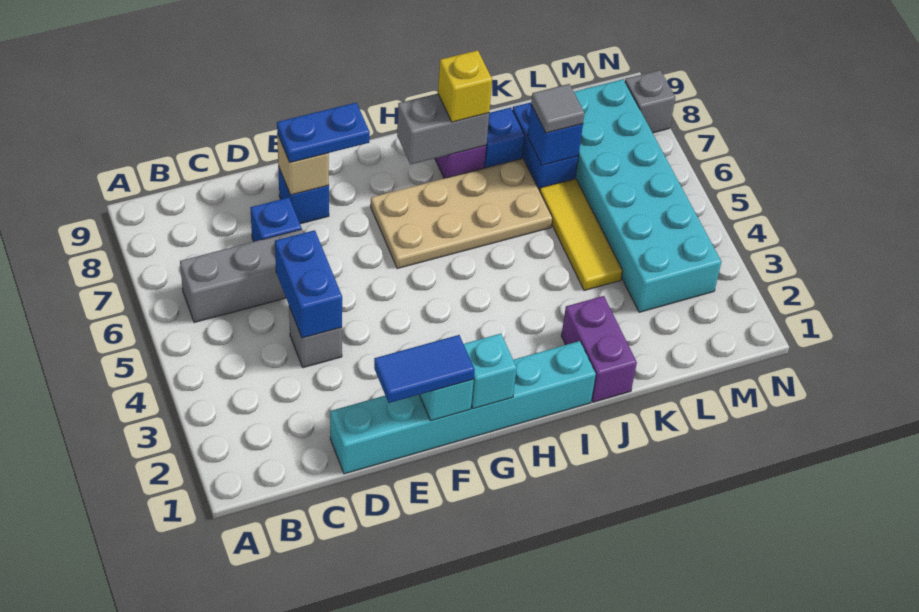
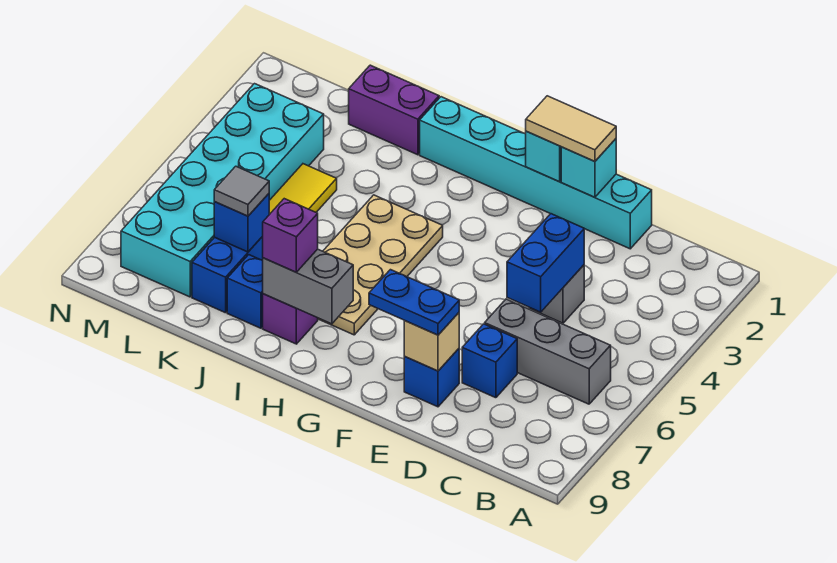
blue tile E1:F1 level 3 -> tan tile E1:F1 level 3
cyan brick G1 level 2 -> cyan brick E1 level 2
tan plate G6:J7 level 1 -> tan plate H4:I7 level 1
yellow brick I8 level 3 -> purple brick I8 level 3
purple brick J1:J2 level 1 -> purple brick J1:K1 level 1
grey brick N8 level 1 -> none

